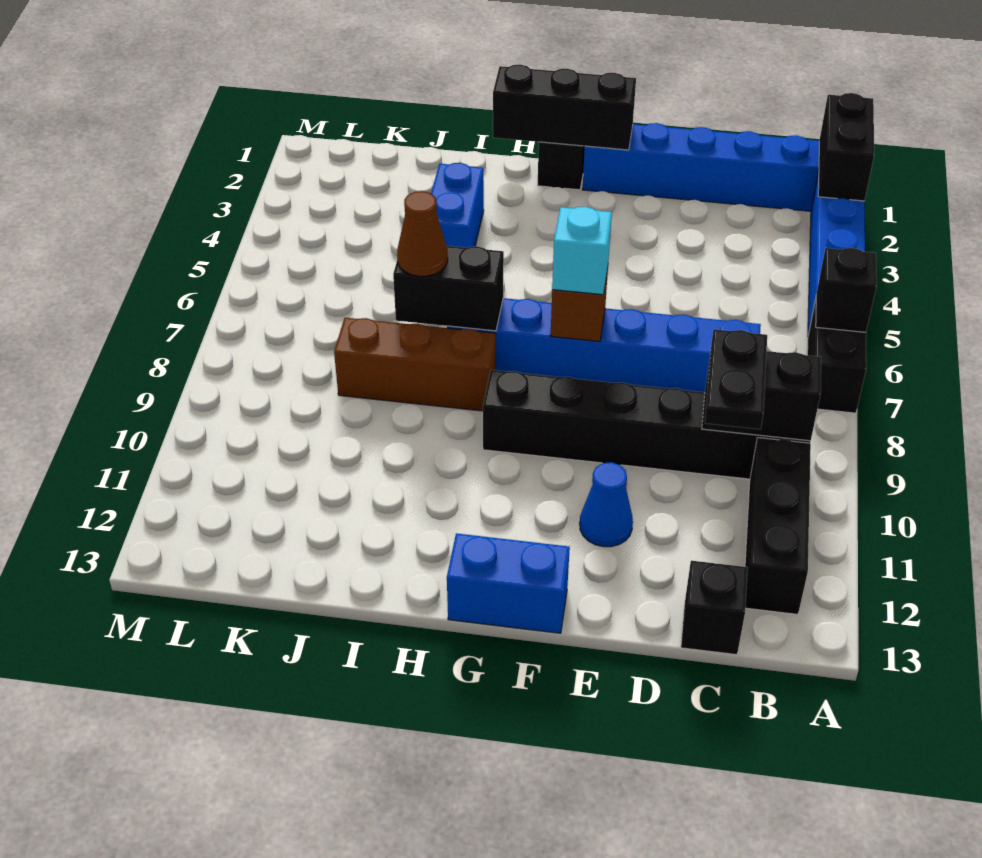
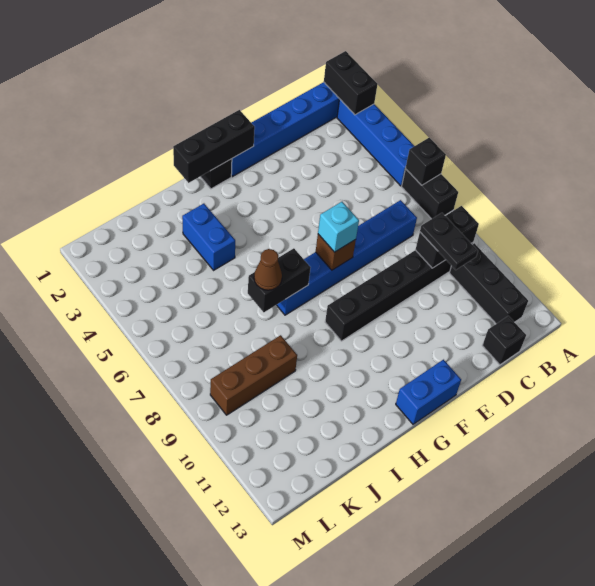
blue cone E11 level 1 -> none
brown brick H8:J8 level 1 -> brown brick J9:L9 level 1

